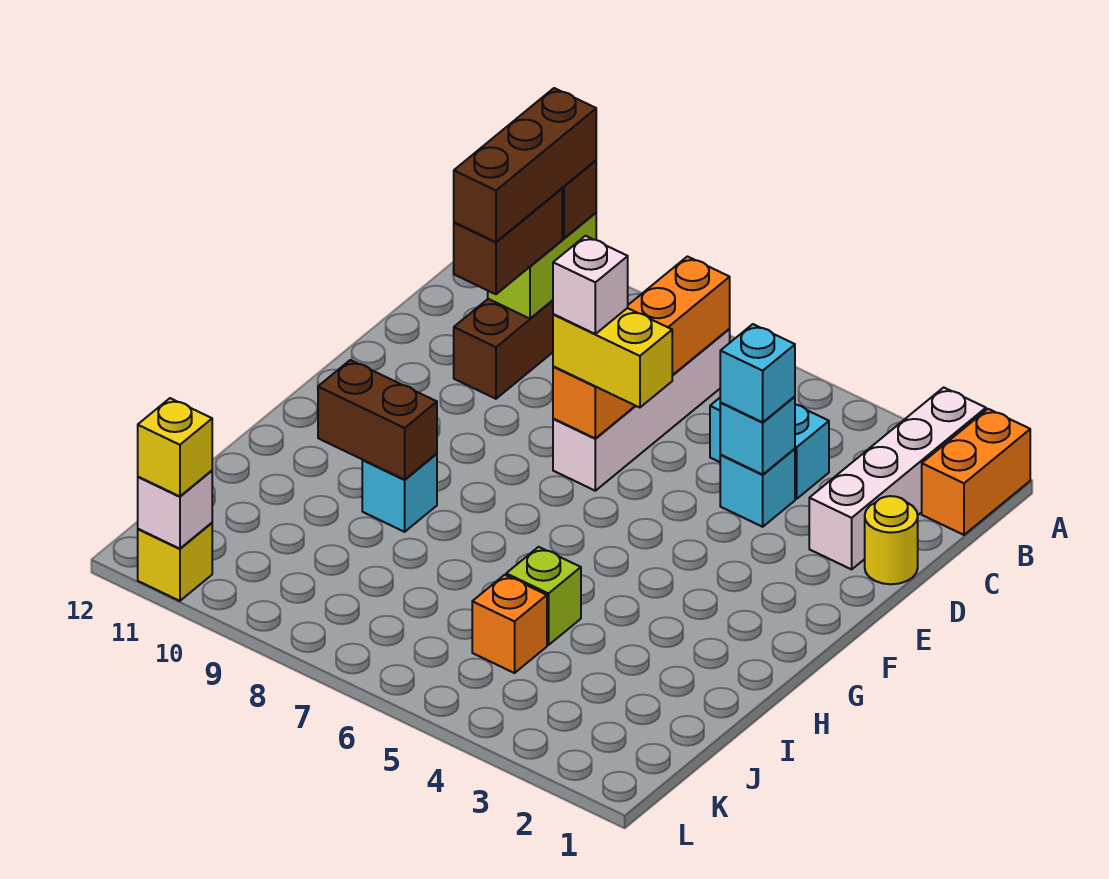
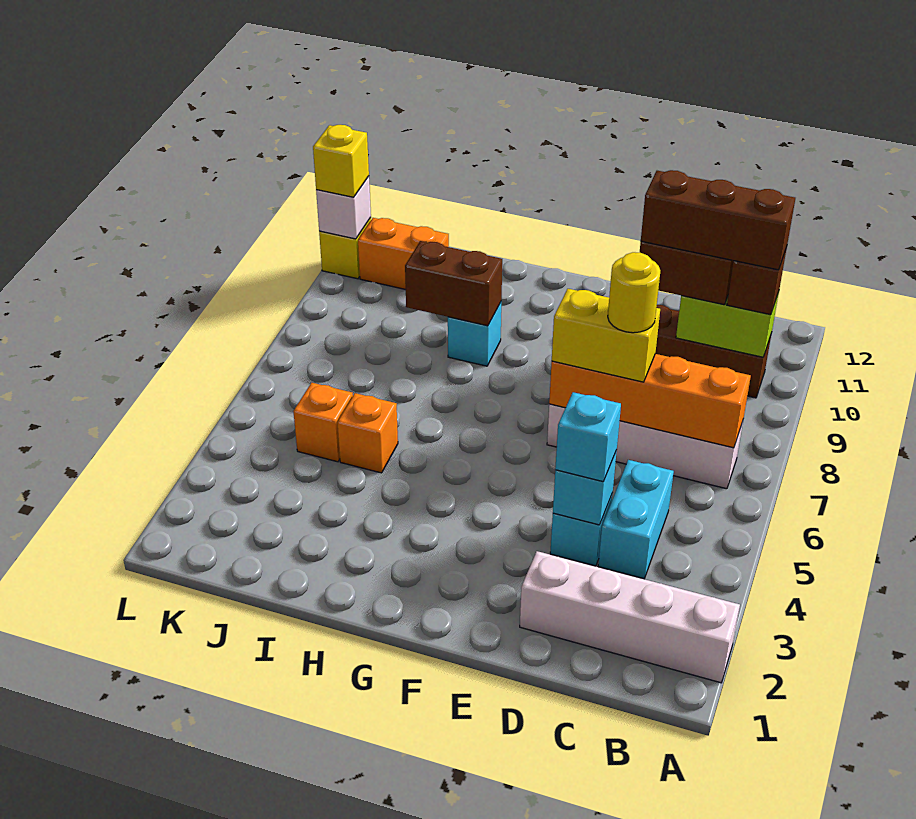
orange brick A1:B1 level 1 -> orange brick J11:K11 level 1
yellow round brick D1 level 1 -> yellow round brick D7 level 4
yellow brick E6:E7 level 3 -> yellow brick D7:E7 level 3
white brick E7 level 4 -> none
brown brick H9:H10 level 2 -> brown brick H9:I9 level 2
lime brick I5 level 1 -> orange brick I5 level 1

